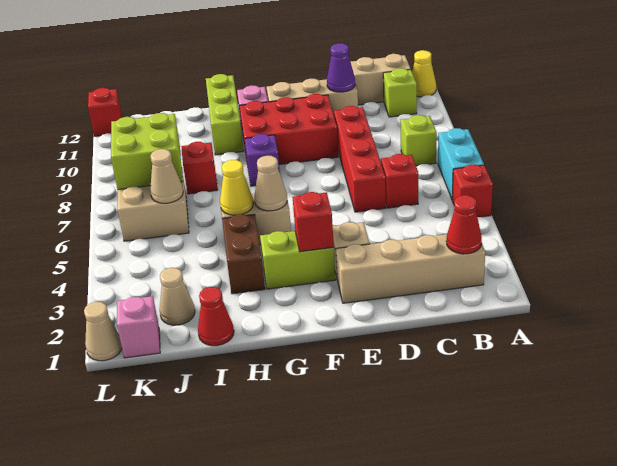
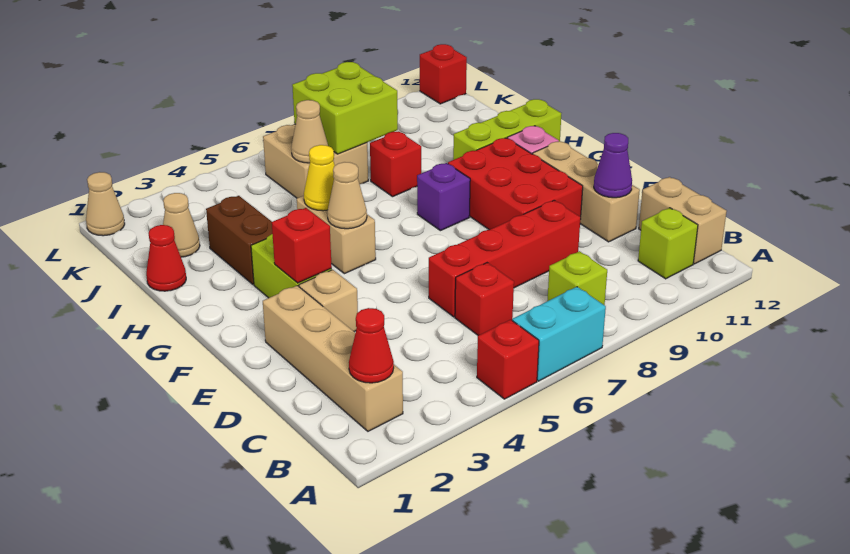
yellow cone A12 level 1 -> none
brown brick H3:H4 level 1 -> brown brick H3:I3 level 1
pink brick K1 level 1 -> none

